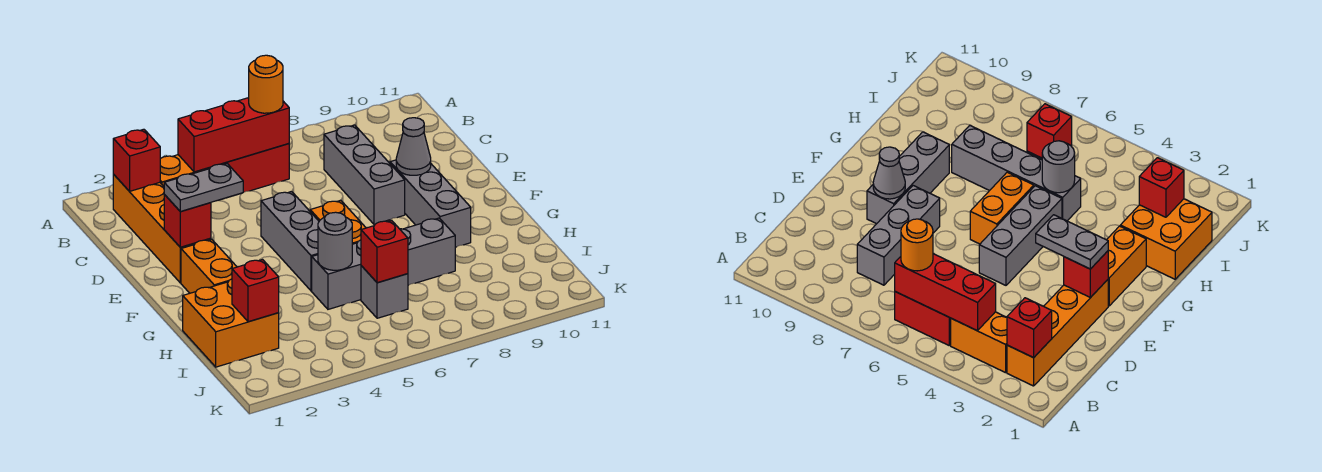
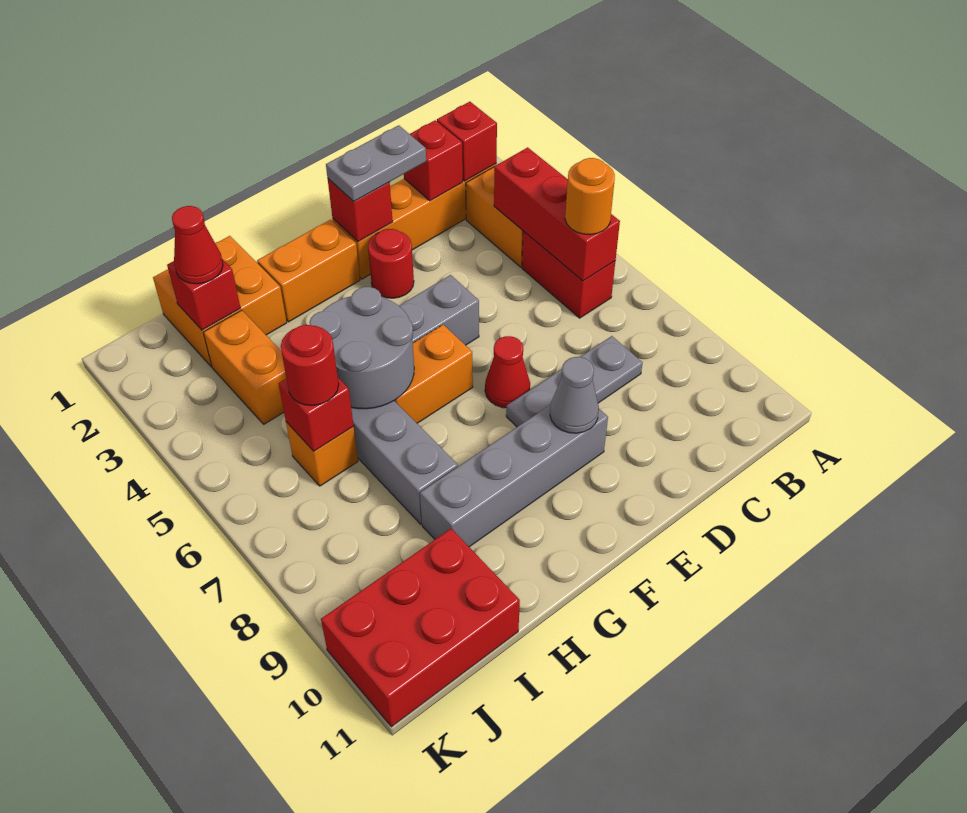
none -> red brick C2 level 2
grey brick C8:E8 level 1 -> grey plate C8:E8 level 1
grey plate E2:E3 level 3 -> grey plate D2:E2 level 3
none -> red round brick E3 level 1
none -> red cone E7 level 1
grey brick E9:G9 level 1 -> grey brick E9:H9 level 1
grey round brick H5 level 2 -> grey round brick G5:H6 level 2
none -> red cone I2 level 3
none -> orange brick I3:I4 level 1
grey brick I6 level 1 -> orange brick I6 level 1
none -> red round brick I6 level 3
none -> red brick I10:K11 level 1

